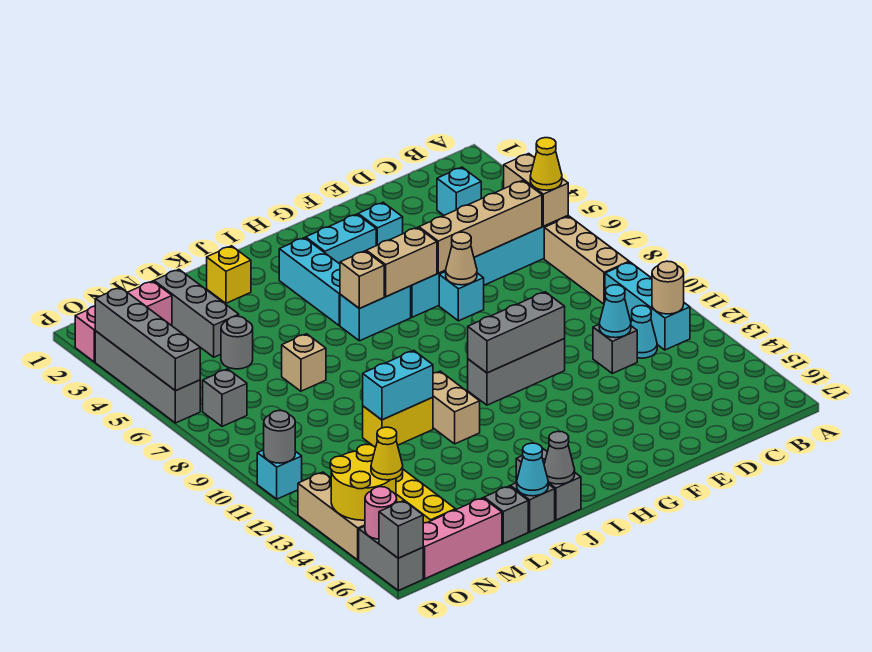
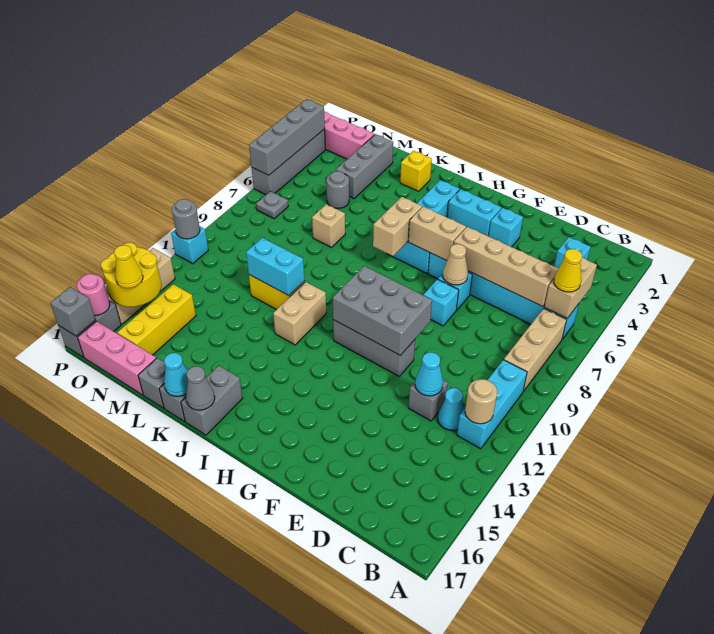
none -> cyan brick F8 level 1
grey brick F11:H11 level 2 -> grey brick F10:H11 level 2
tan brick I6 level 2 -> tan brick I6:I7 level 2
grey brick O7 level 1 -> grey plate O7 level 1

